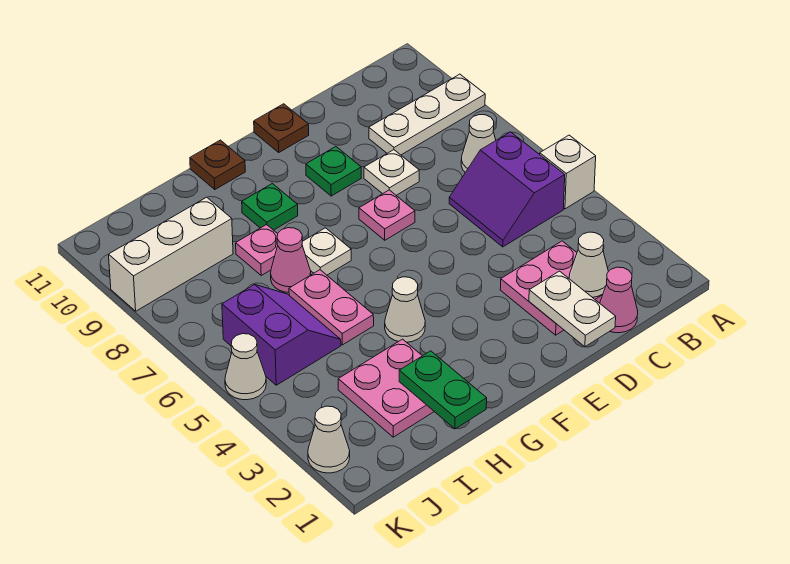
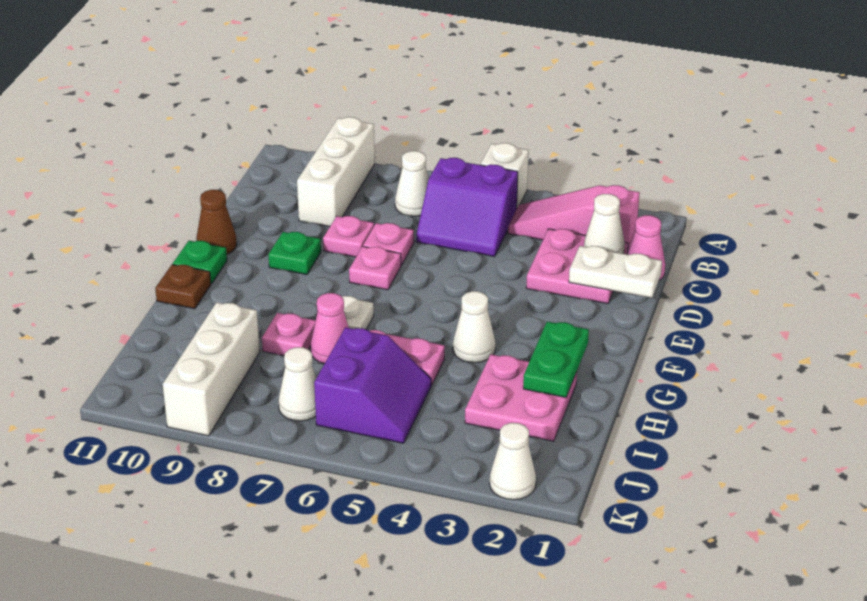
white plate A9:C9 level 1 -> white brick A9:C9 level 1
none -> pink slope B2:B4 level 1 top 2
none -> pink plate D7 level 1
white plate D8 level 1 -> pink plate D8 level 1
brown plate E11 level 1 -> brown cone E11 level 1
green plate G9 level 1 -> green plate F11 level 1
green plate H1:H2 level 2 -> green plate G2:H2 level 2
purple slope I5:J6 level 1 top J -> purple slope I5:J6 level 1 top 6
white cone K5 level 1 -> white cone J7 level 1

